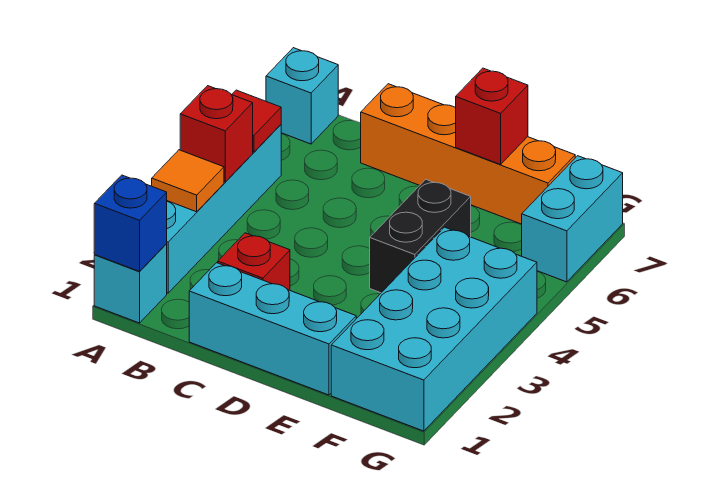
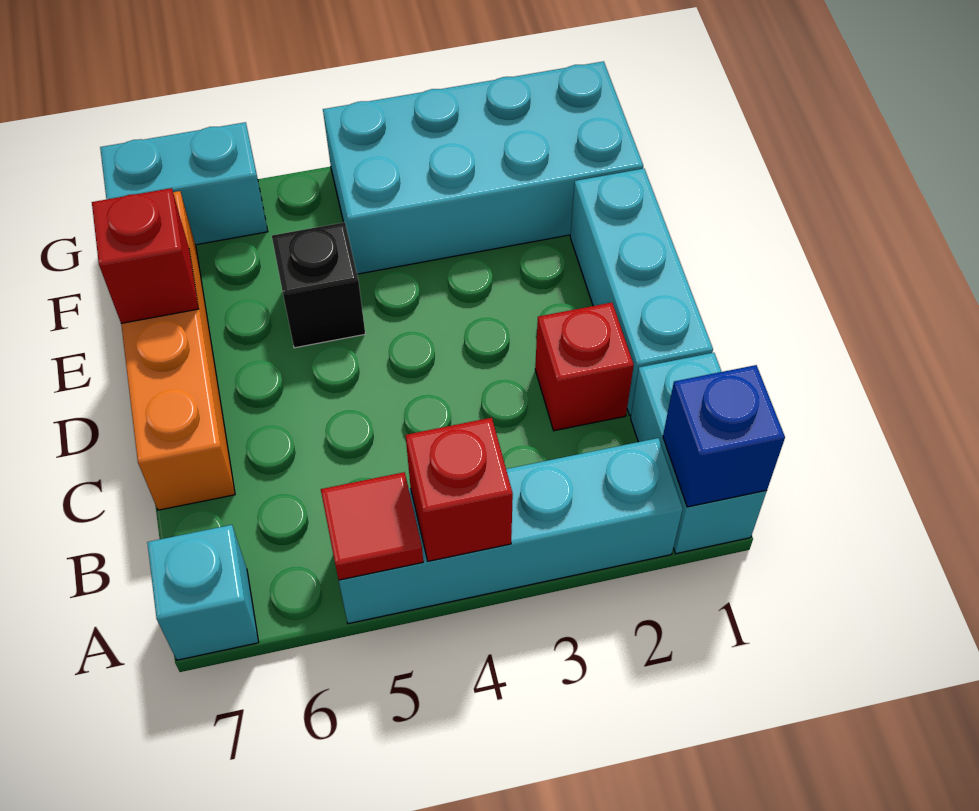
cyan brick A1 level 1 -> cyan brick A1:B1 level 1
orange tile A3 level 2 -> none
black brick E4:E5 level 1 -> black brick E5 level 1

